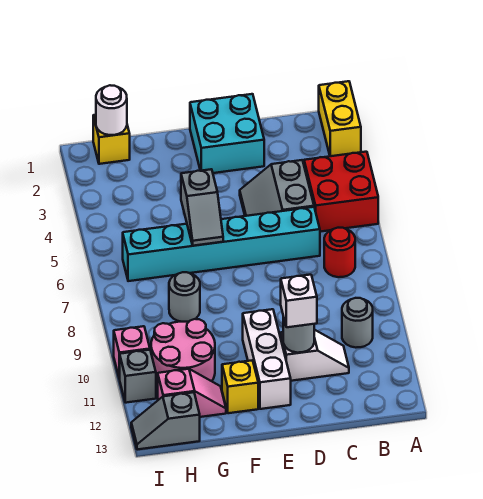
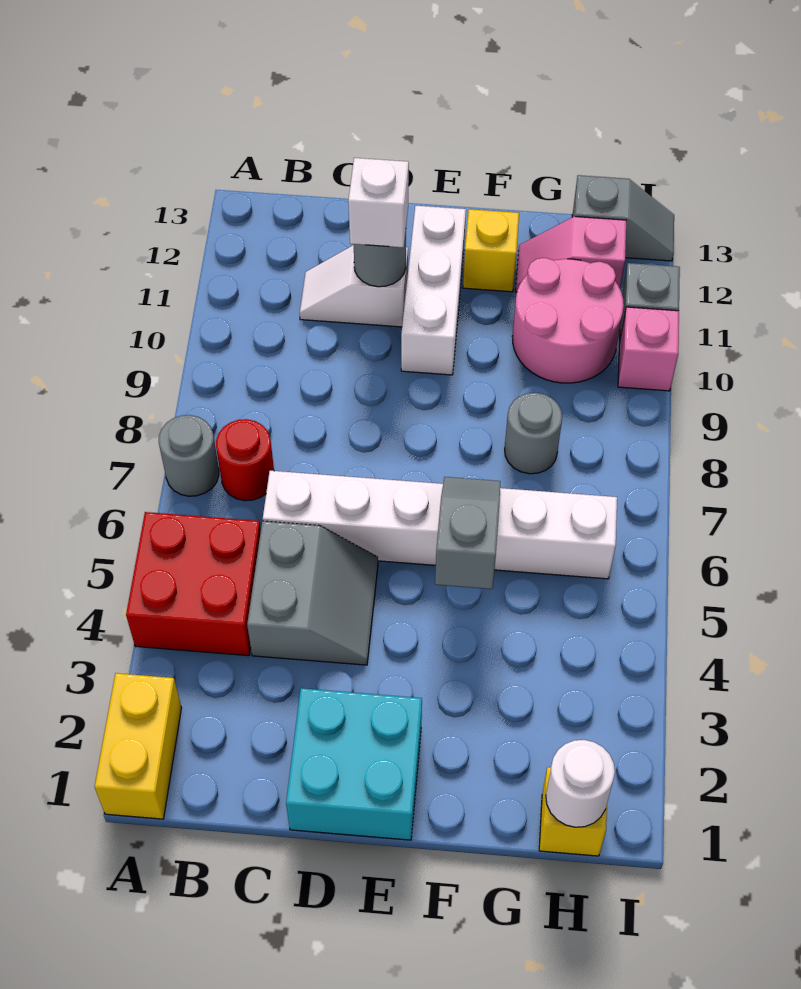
grey round brick B10 level 1 -> grey round brick A7 level 1
cyan brick C6:H6 level 1 -> white brick C6:H6 level 1

